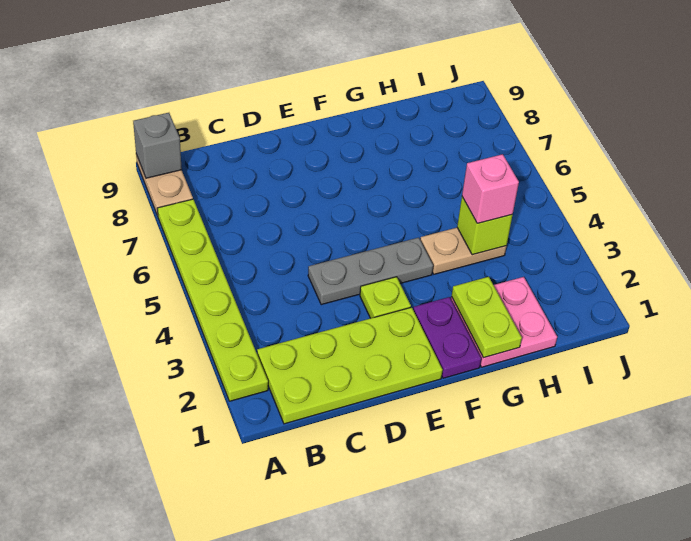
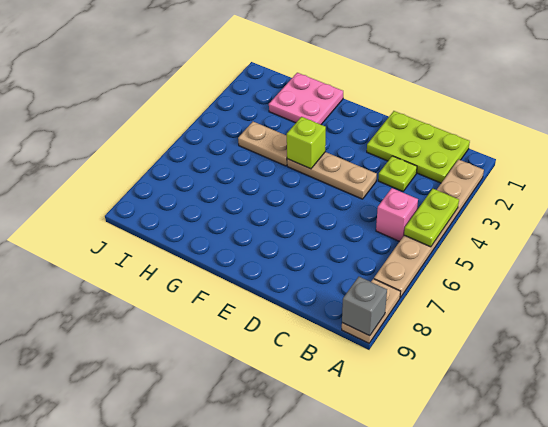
lime plate A2:A7 level 1 -> tan plate A2:A7 level 1
lime plate B1:E2 level 1 -> lime plate B1:D2 level 1
grey plate D4:F4 level 1 -> tan plate D4:F4 level 1
lime plate E3 level 1 -> lime plate C3 level 1
purple plate F1:F2 level 1 -> none
lime plate G1:G2 level 2 -> lime plate A4:A5 level 2
lime brick H4 level 2 -> lime brick F4 level 2
pink brick H4 level 3 -> pink brick B5 level 1

